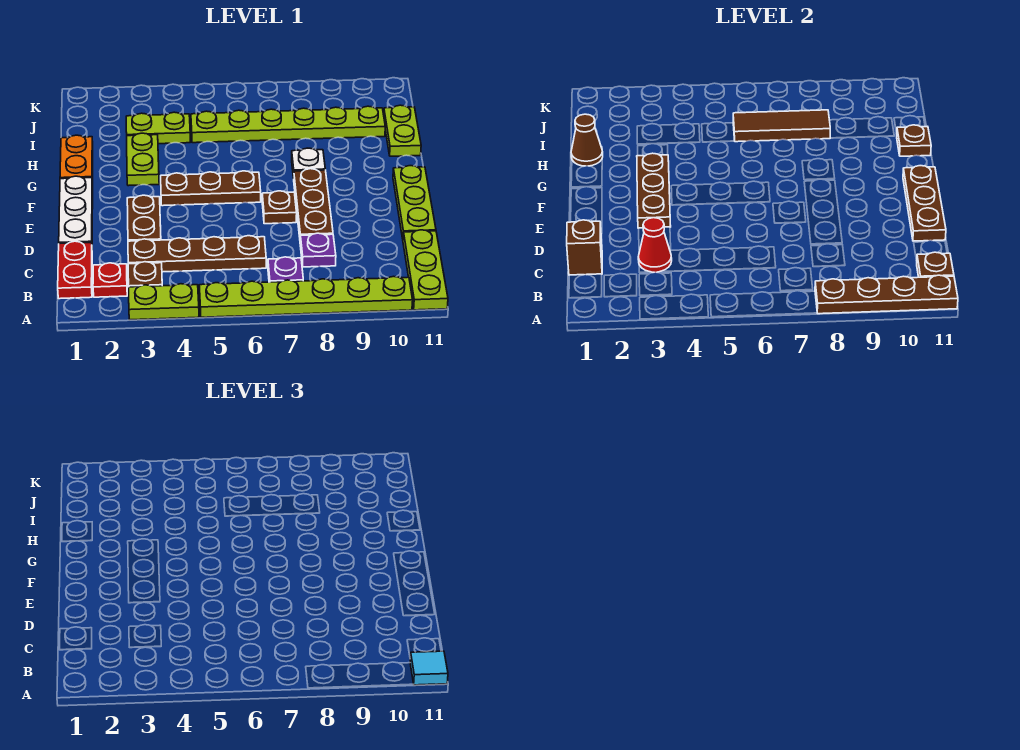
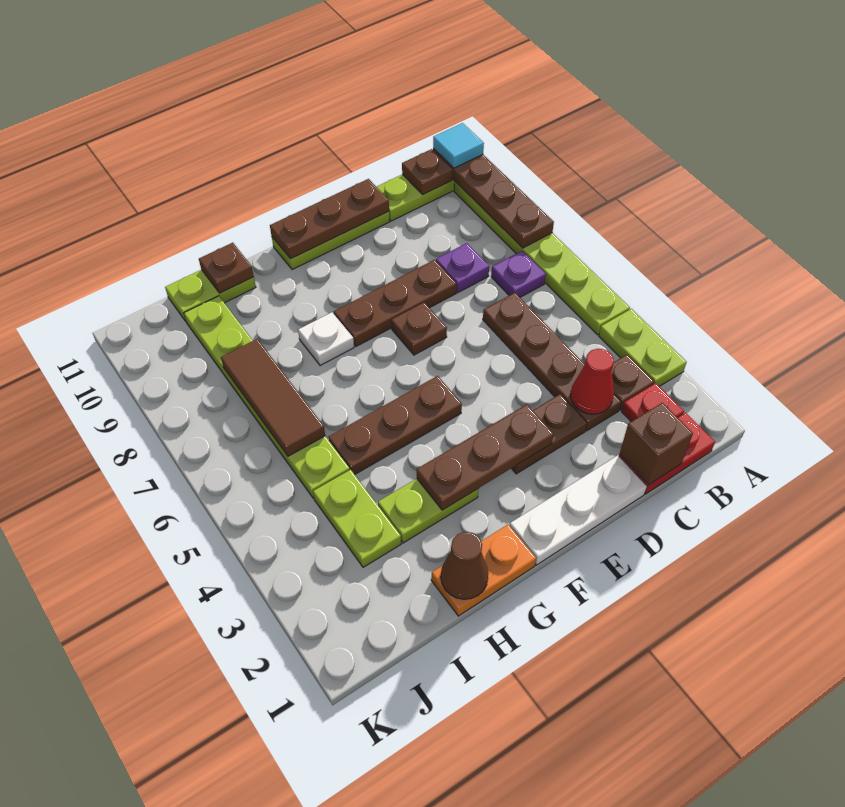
brown plate F4:F6 level 1 -> brown plate F5:H5 level 1

